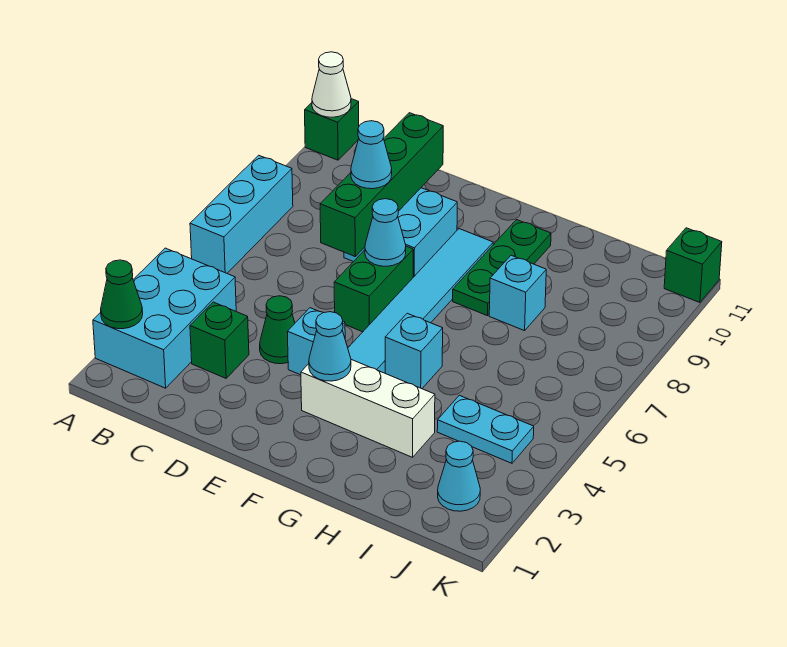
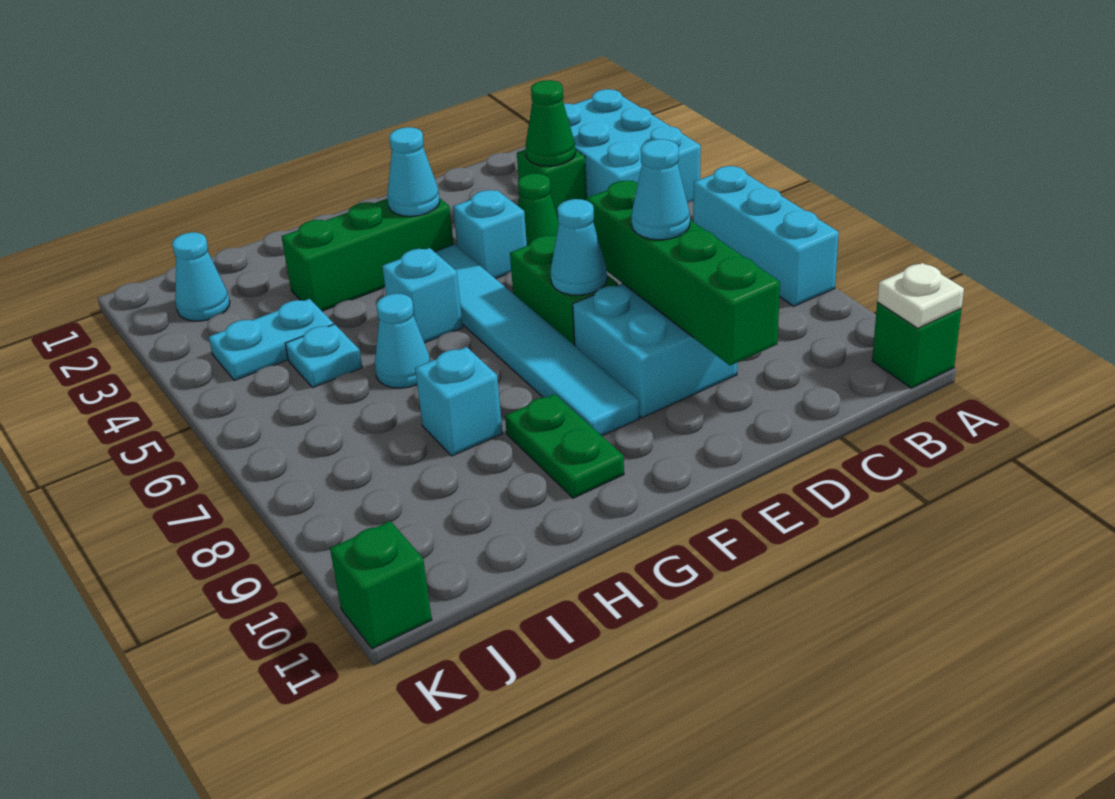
green cone A2 level 2 -> green cone C3 level 2
white cone A11 level 2 -> white plate A11 level 2
white brick F3:H3 level 1 -> green brick F3:H3 level 1
green plate G8:G10 level 1 -> green plate G9:G10 level 1
none -> cyan cone H6 level 1
none -> cyan plate I5 level 1

